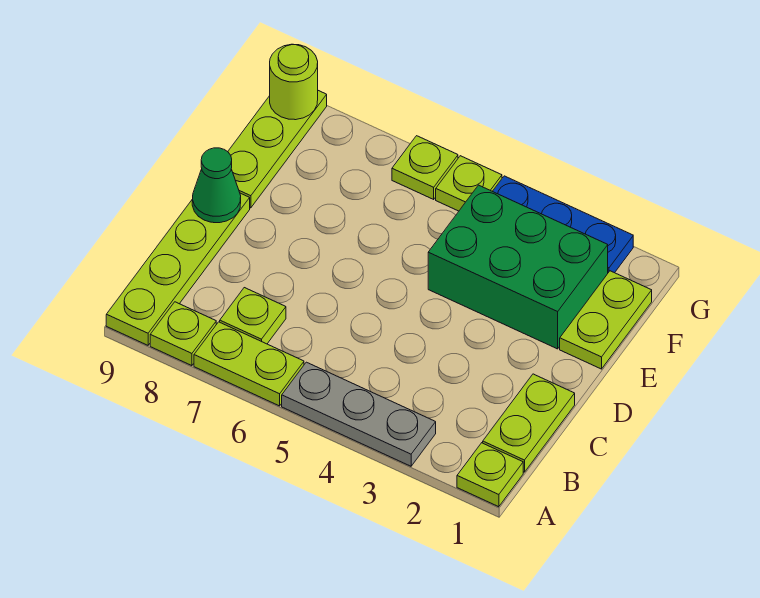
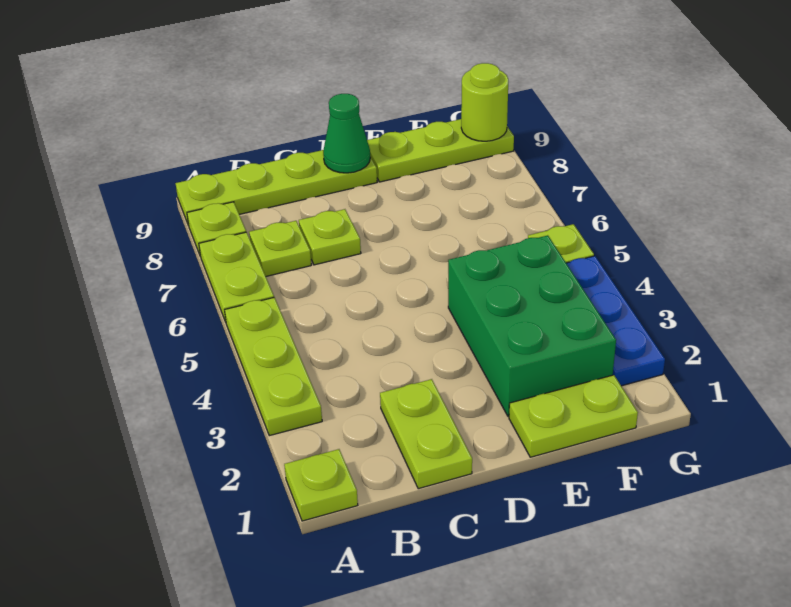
grey plate A3:A5 level 1 -> lime plate A3:A5 level 1
lime plate B1:C1 level 1 -> lime plate C1:C2 level 1
lime plate G6 level 1 -> lime plate C7 level 1

